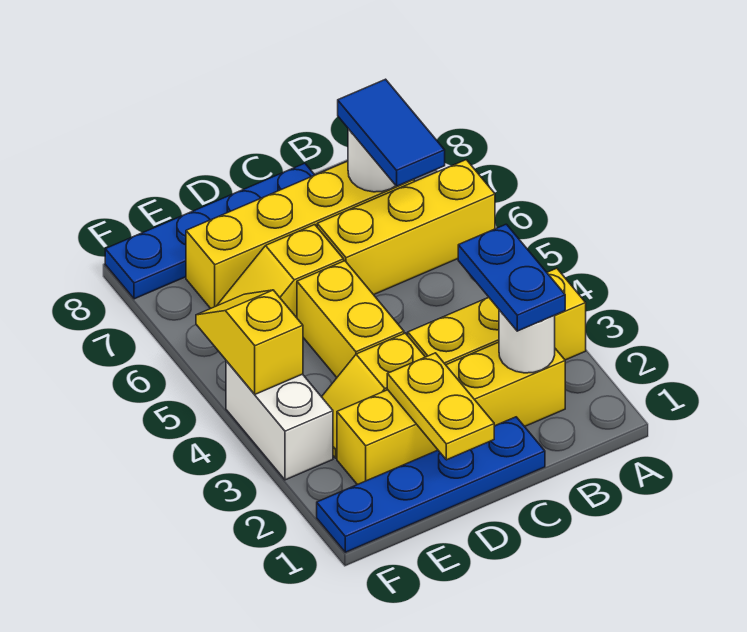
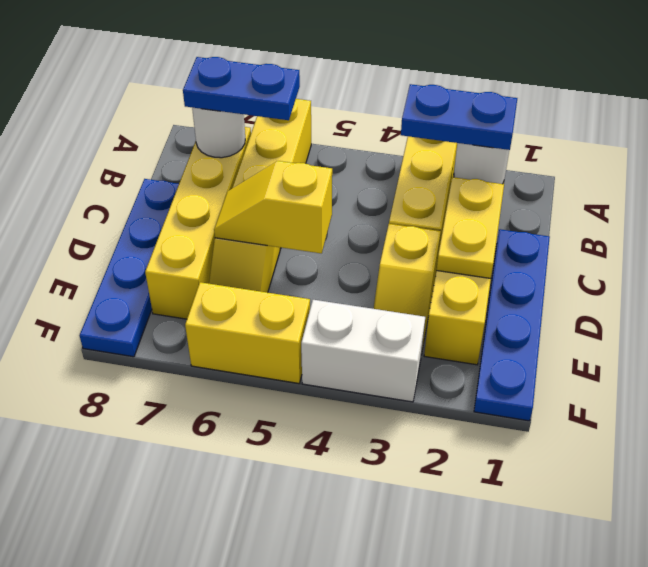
blue tile B6:B7 level 3 -> blue plate B6:B7 level 3
yellow plate D1:D2 level 2 -> yellow plate C2:D2 level 2
yellow brick D4:D5 level 1 -> yellow brick F5:F6 level 1
yellow slope F4:F5 level 2 top 4 -> yellow slope D5:D6 level 2 top 5

